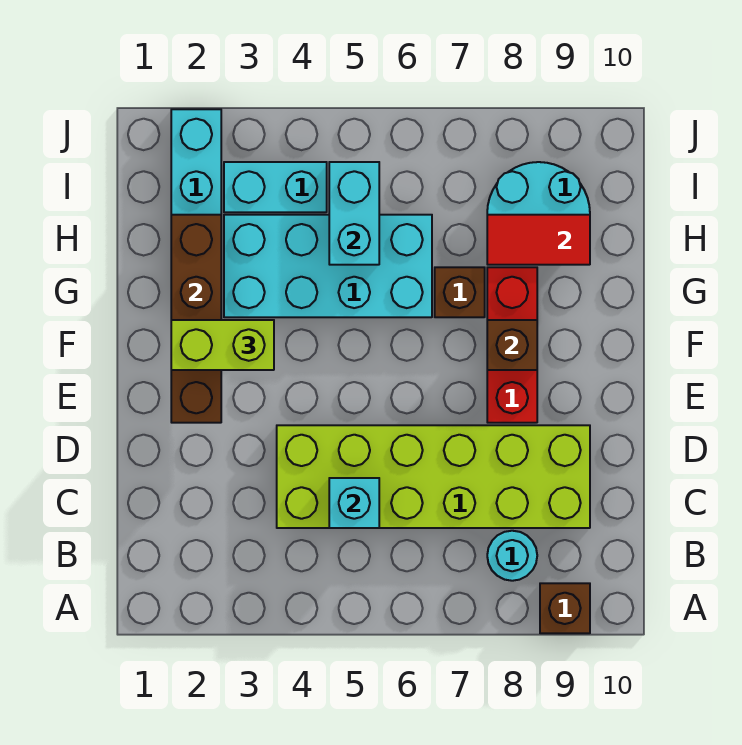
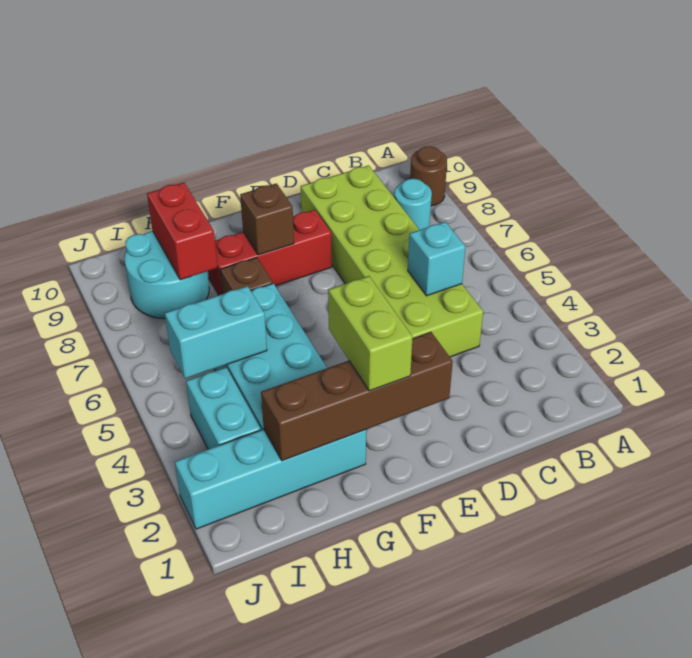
brown brick A9 level 1 -> brown round brick A9 level 1
red tile H8:H9 level 2 -> red brick H8:H9 level 2

